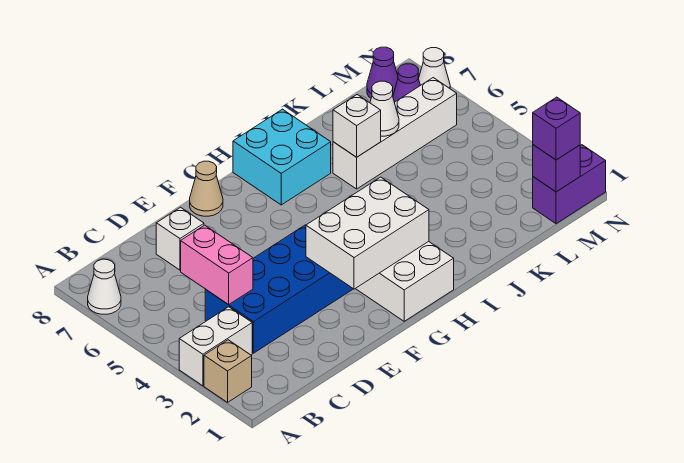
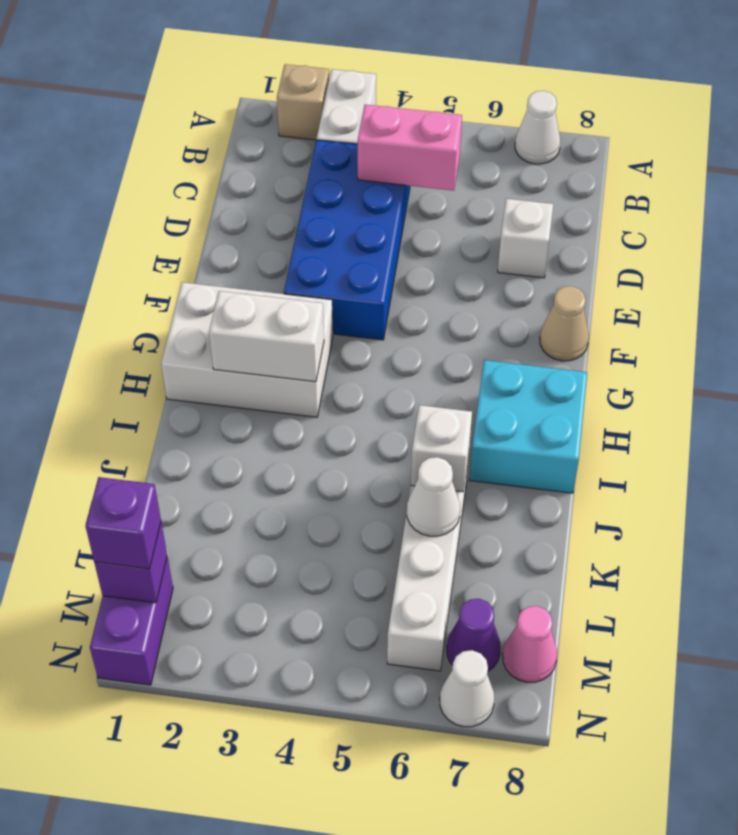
white brick F2:H3 level 2 -> white brick H2:H3 level 2
purple cone M8 level 1 -> pink cone M8 level 1

